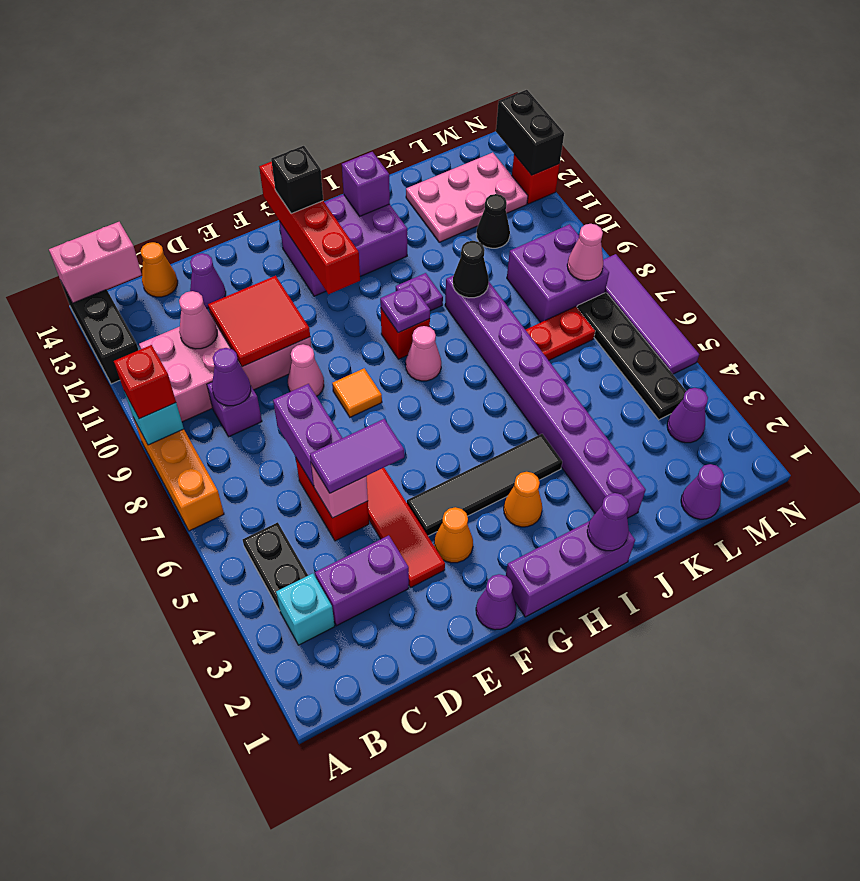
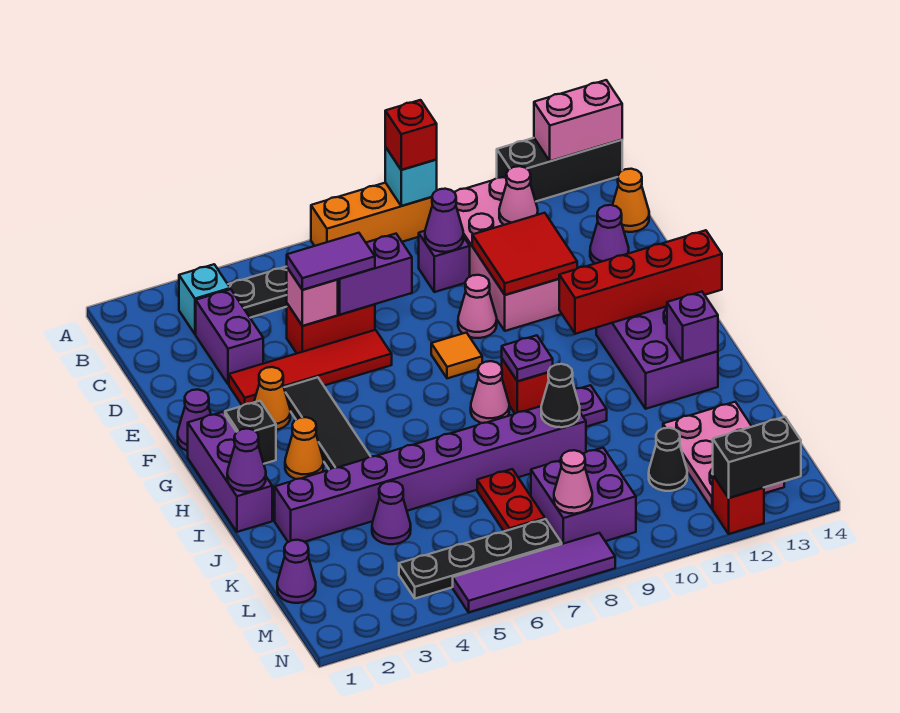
pink brick A14:B14 level 2 -> pink brick A13:A14 level 2
purple tile D5:E5 level 3 -> purple tile D5:D6 level 3
black brick G13 level 3 -> black brick G2 level 1
purple cone M3 level 1 -> purple cone K4 level 1

